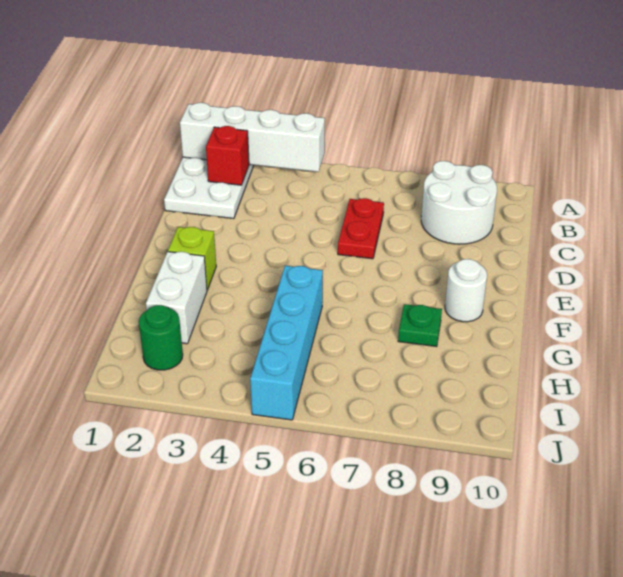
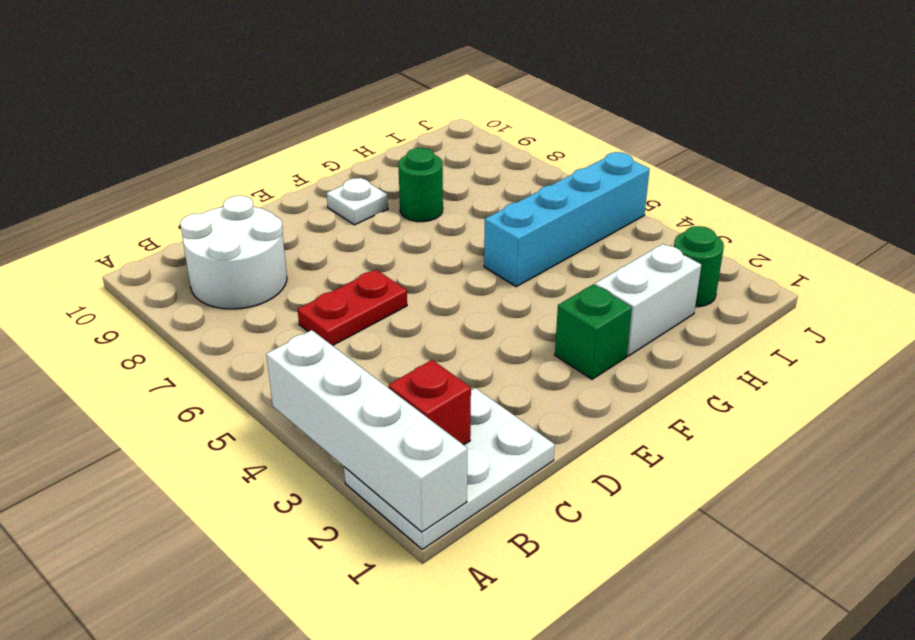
lime brick F2 level 1 -> green brick F2 level 1
white round brick F9 level 1 -> white plate F9 level 1
green plate G8 level 1 -> green round brick G8 level 1

